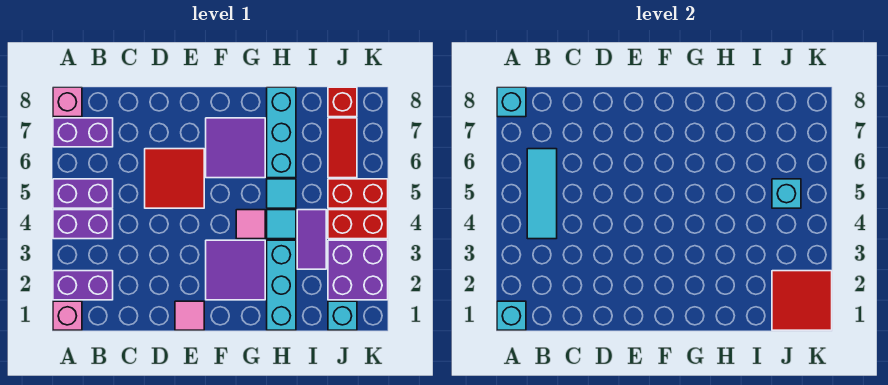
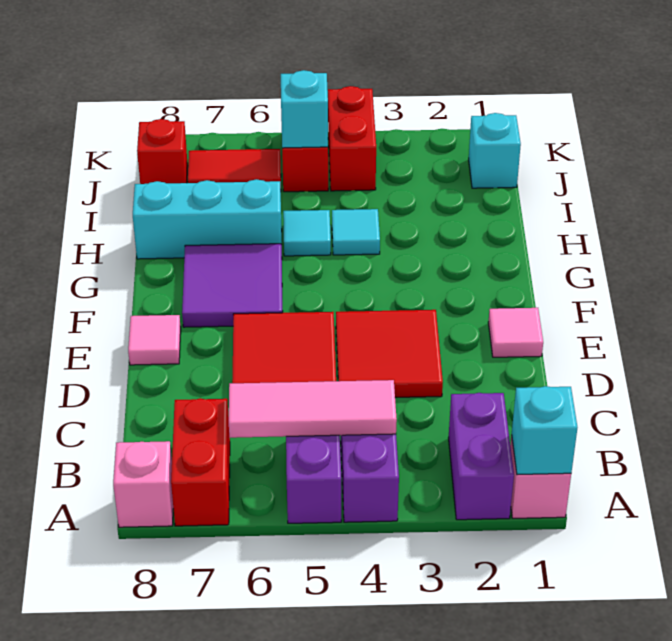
purple brick A7:B7 level 1 -> red brick A7:B7 level 1
cyan brick A8 level 2 -> none
cyan tile B4:B6 level 2 -> pink tile B4:B6 level 2
purple tile F2:G3 level 1 -> none
pink tile G4 level 1 -> pink tile E8 level 1
cyan brick H1:H3 level 1 -> none
purple tile I3:I4 level 1 -> none
red tile J1:K2 level 2 -> red tile D3:E4 level 1
purple brick J2:K3 level 1 -> none

